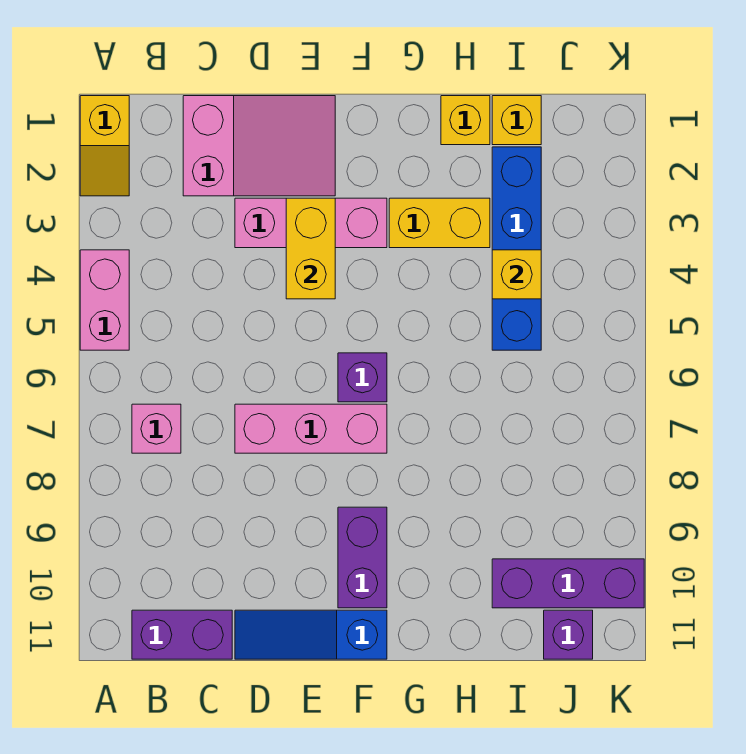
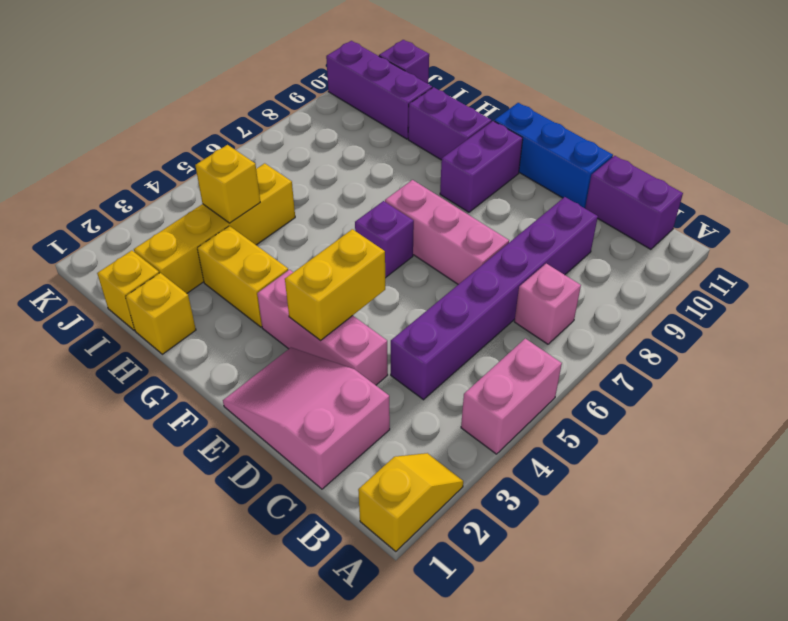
none -> purple brick C4:C9 level 1
blue slope D11:F11 level 1 top F -> blue brick D11:F11 level 1
none -> purple brick G10:H10 level 1
blue brick I2:I5 level 1 -> yellow brick I2:I5 level 1

